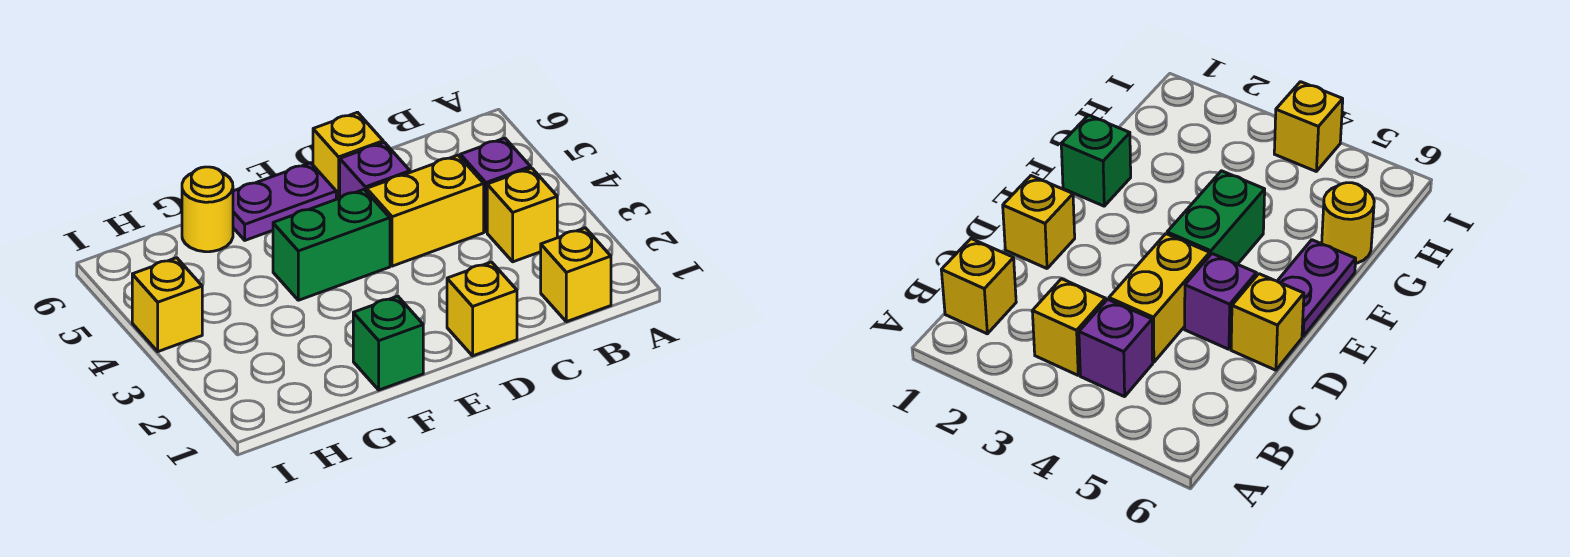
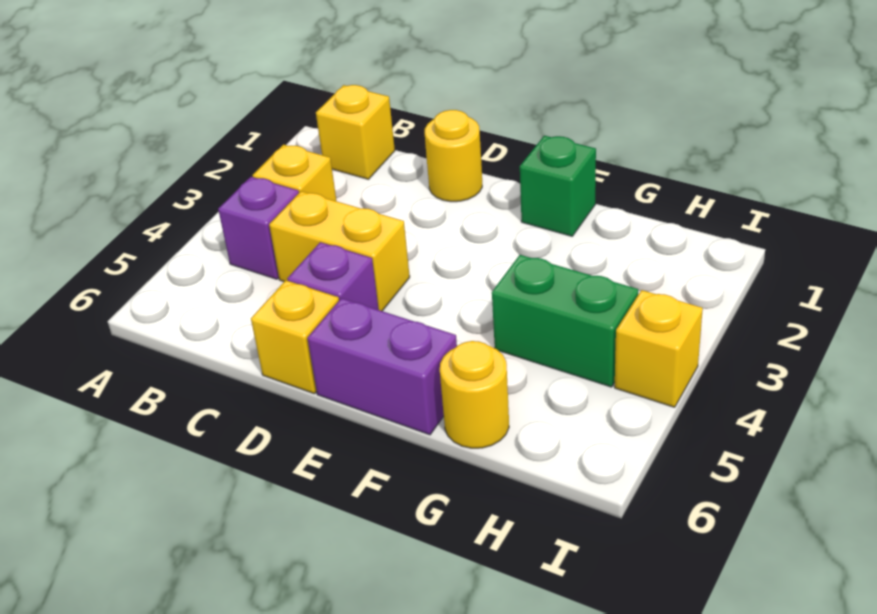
yellow brick D1 level 1 -> yellow round brick D1 level 1
green brick E4:F4 level 1 -> green brick G4:H4 level 1
purple plate E6:F6 level 1 -> purple brick E6:F6 level 1

